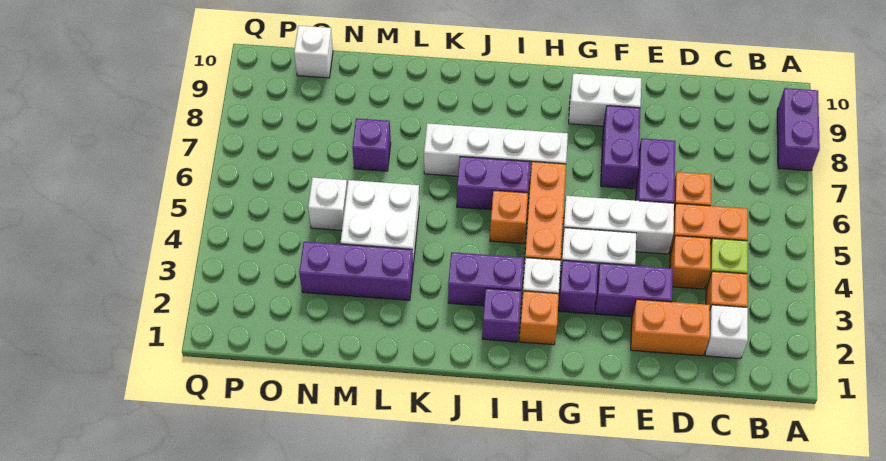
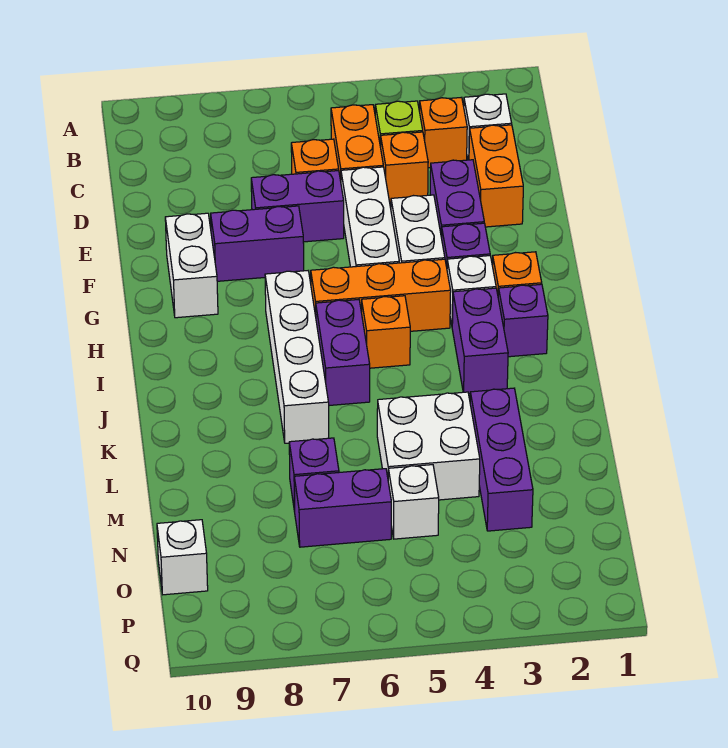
purple brick A8:A9 level 1 -> purple brick N6:N7 level 1

